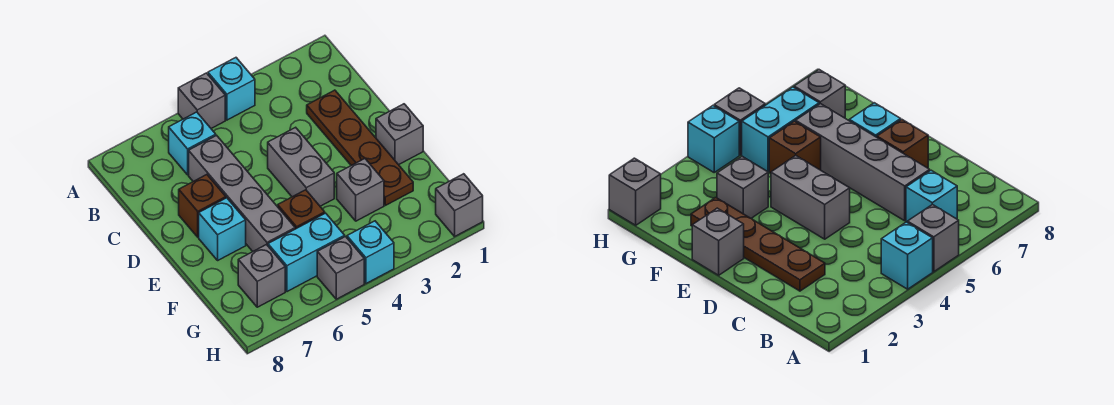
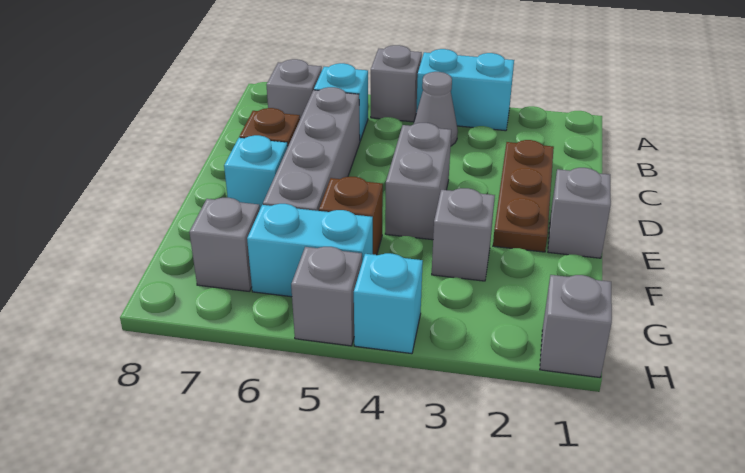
cyan brick A4 level 1 -> cyan brick A3:A4 level 1
none -> grey cone B4 level 1
none -> grey brick B7 level 1
brown plate C2:F2 level 1 -> brown plate C2:E2 level 1

